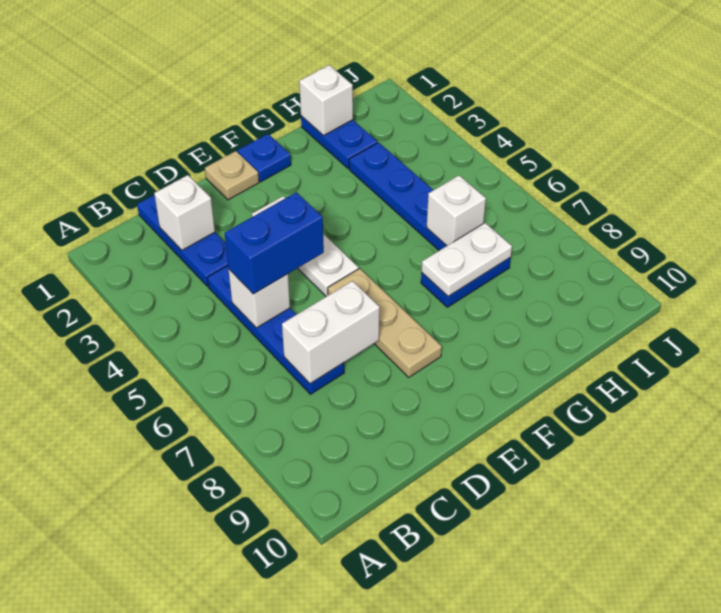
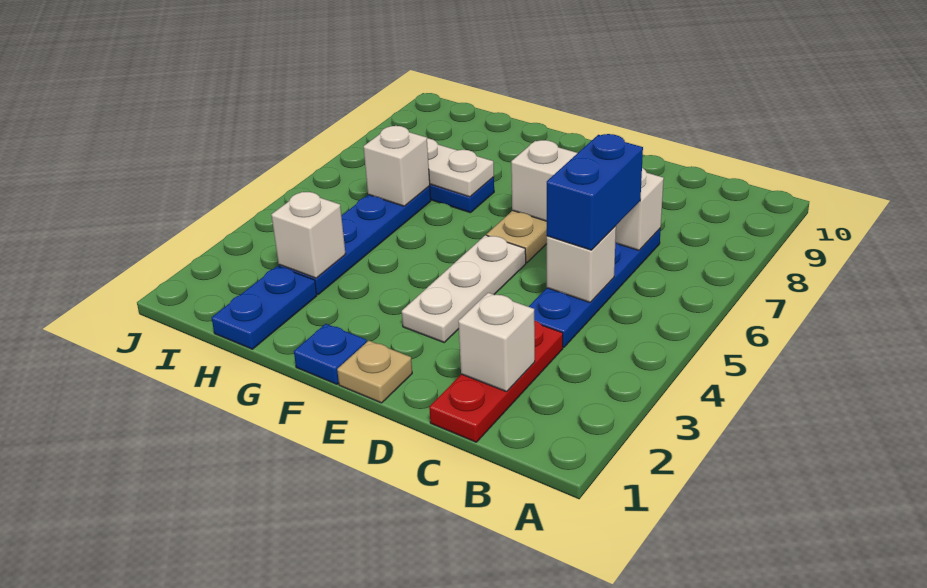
blue plate C1:C3 level 1 -> red plate C1:C3 level 1
blue brick C5:D5 level 3 -> blue brick C5:C6 level 3
white brick C7:D7 level 2 -> white brick C7:E7 level 2
white brick H1 level 2 -> white brick H3 level 2

